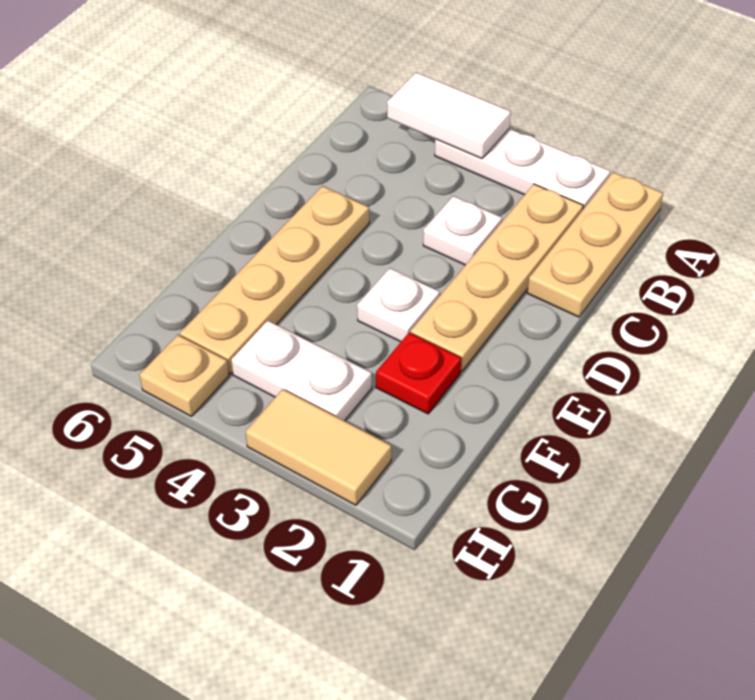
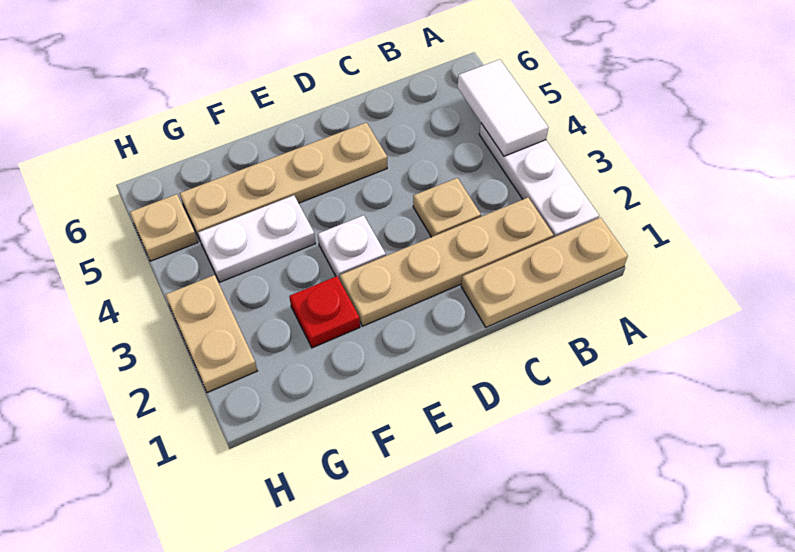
white plate C3 level 1 -> tan plate C3 level 1
white plate G3:G4 level 1 -> white plate F4:G4 level 1
tan tile H2:H3 level 1 -> tan plate H2:H3 level 1

